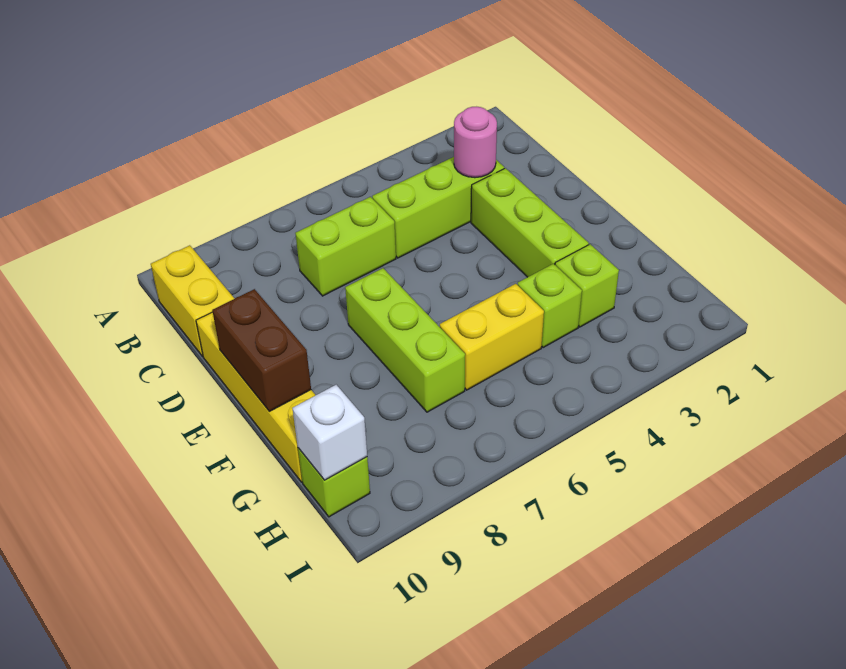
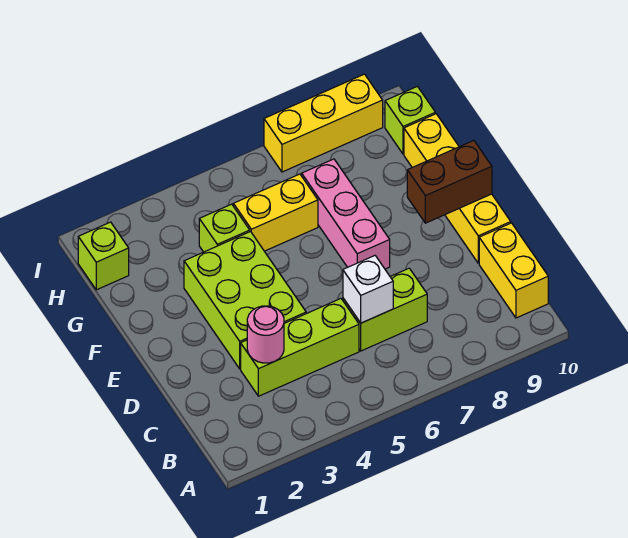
lime brick D3:F3 level 1 -> lime brick D3:F4 level 1
lime brick E7:G7 level 1 -> pink brick E7:G7 level 1
brown brick E10:F10 level 2 -> brown brick E9:E10 level 2
lime brick G3 level 1 -> lime brick H1 level 1
white brick H10 level 2 -> white brick C6 level 2
none -> yellow brick I7:I9 level 1

